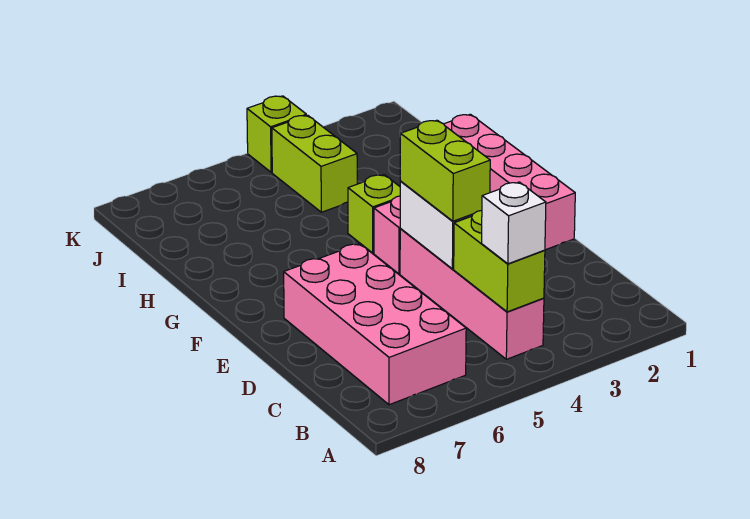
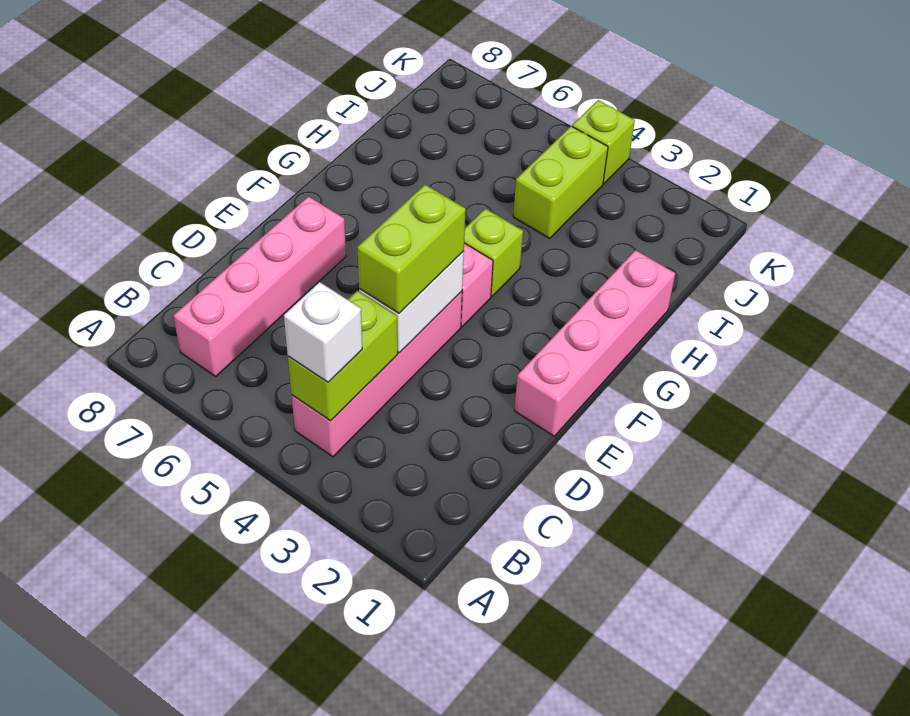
pink brick B6:E7 level 1 -> pink brick B7:E7 level 1

